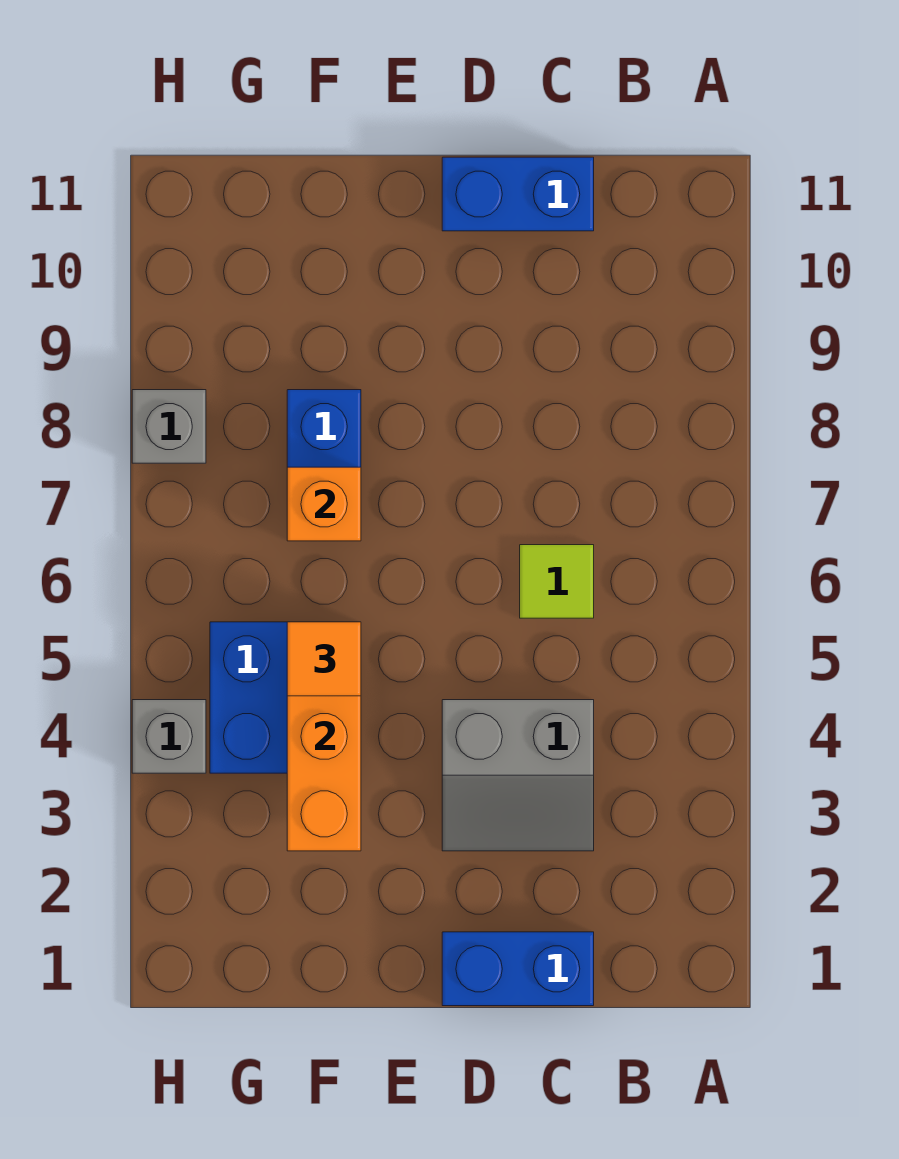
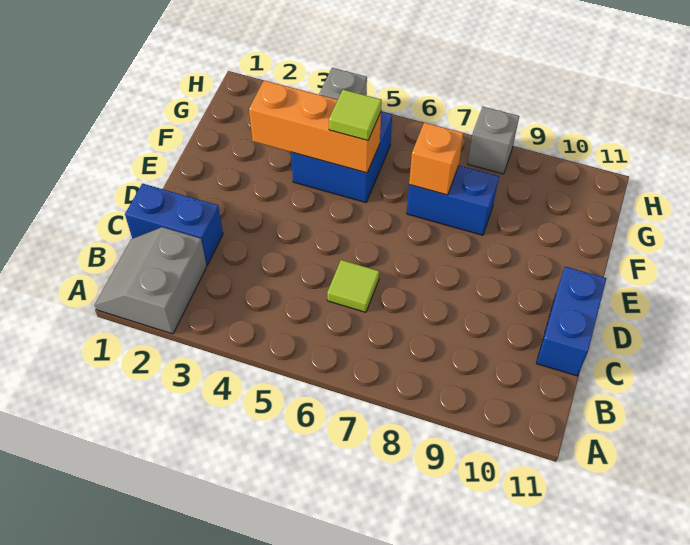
blue brick C1:D1 level 1 -> blue brick C1:C2 level 1
grey slope C3:D4 level 1 top 4 -> grey slope A1:B2 level 1 top 2
orange tile F5 level 3 -> lime tile F5 level 3

